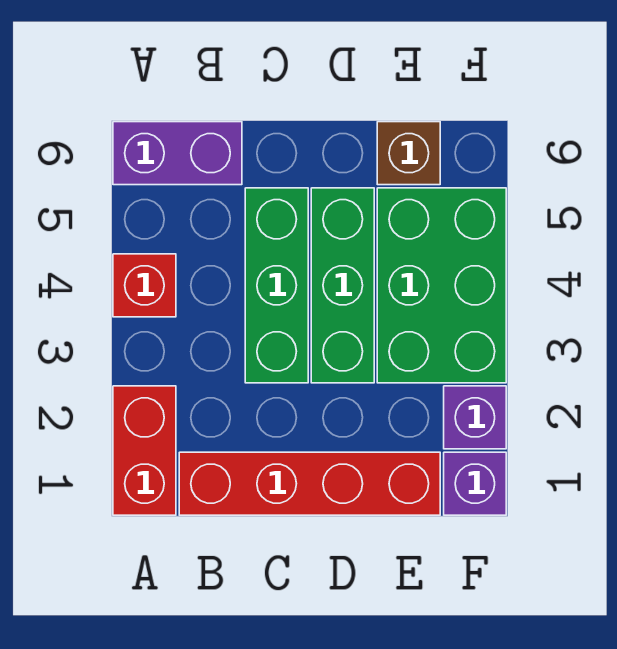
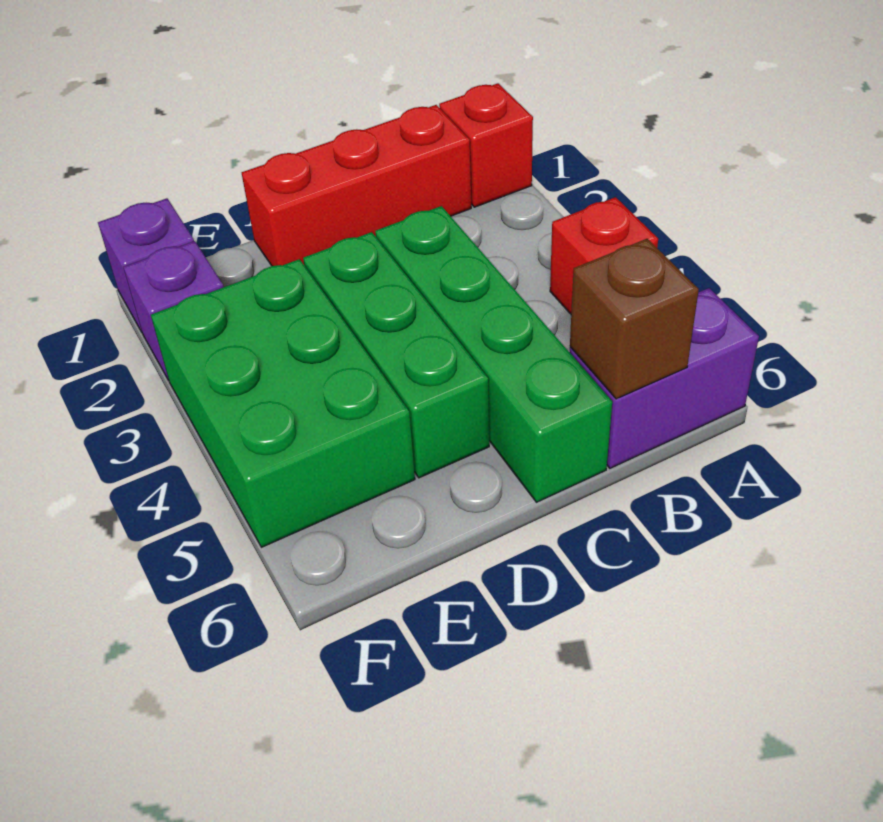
red brick A1:A2 level 1 -> red brick A1 level 1
red brick B1:E1 level 1 -> red brick B1:D1 level 1
green brick C3:C5 level 1 -> green brick C3:C6 level 1
brown brick E6 level 1 -> brown brick B6 level 2

